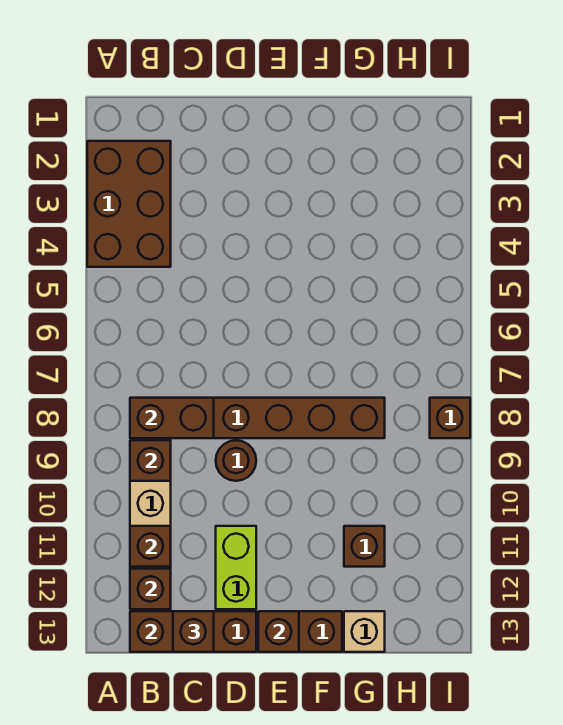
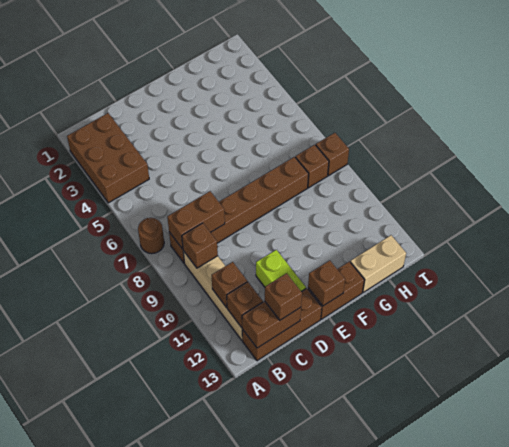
brown round brick D9 level 1 -> brown round brick A7 level 1
brown brick G11 level 1 -> brown brick H8 level 1
tan brick G13 level 1 -> tan brick G13:H13 level 1

